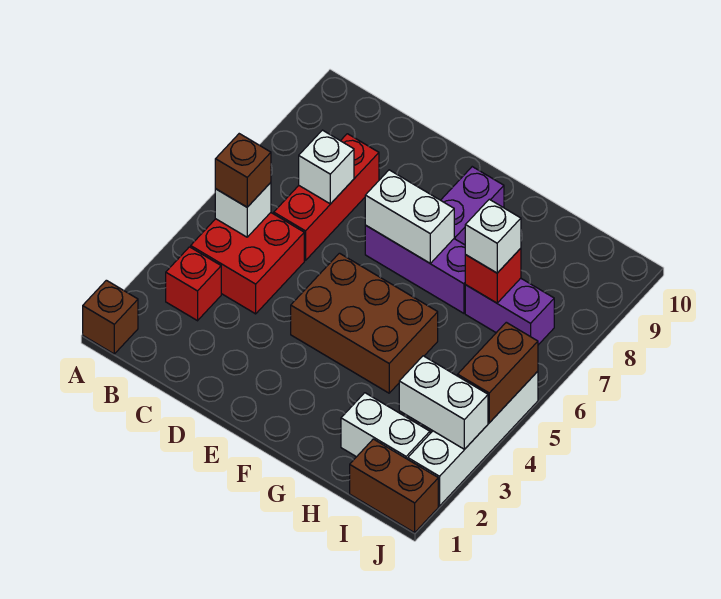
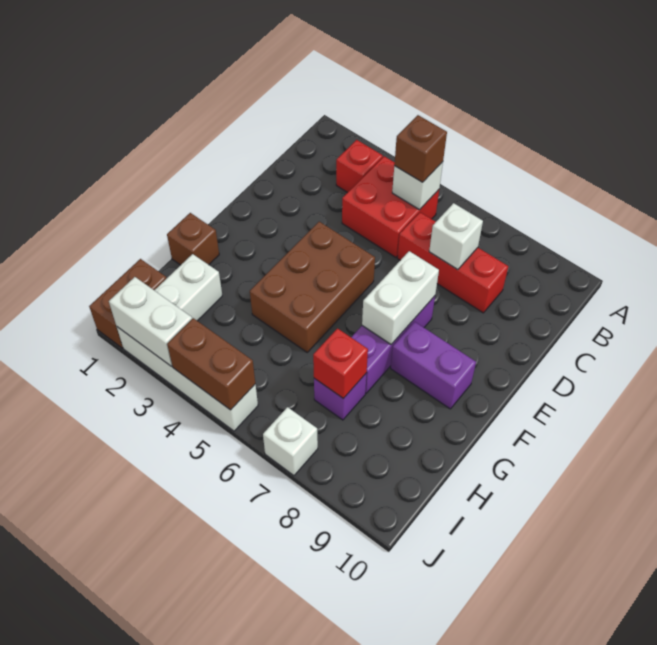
brown brick A1 level 1 -> brown brick G1 level 1
purple brick H7:I7 level 1 -> purple brick H7 level 1
white brick H7 level 3 -> white brick J7 level 1
white brick I3:J3 level 2 -> white brick J2:J3 level 2

